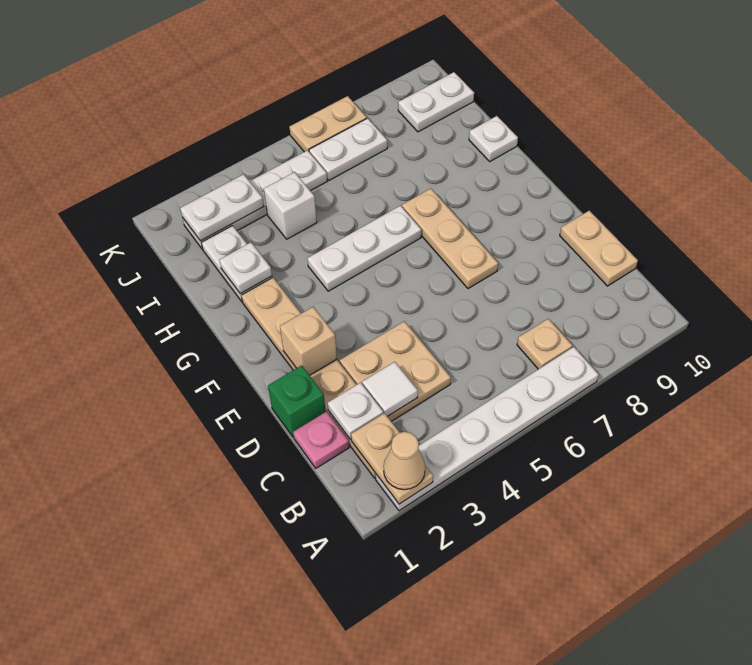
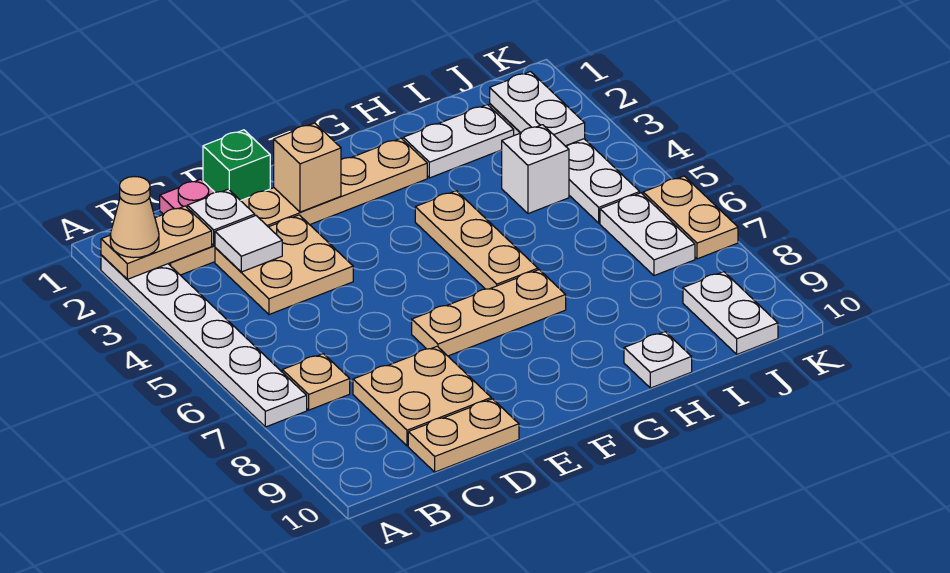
none -> tan plate C8:D9 level 1
white plate G4:G6 level 1 -> tan plate G4:G6 level 1
white plate H2 level 2 -> none

